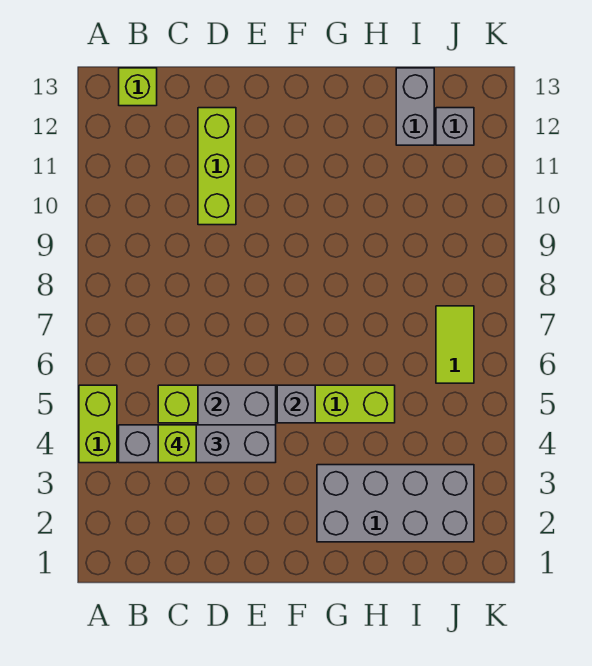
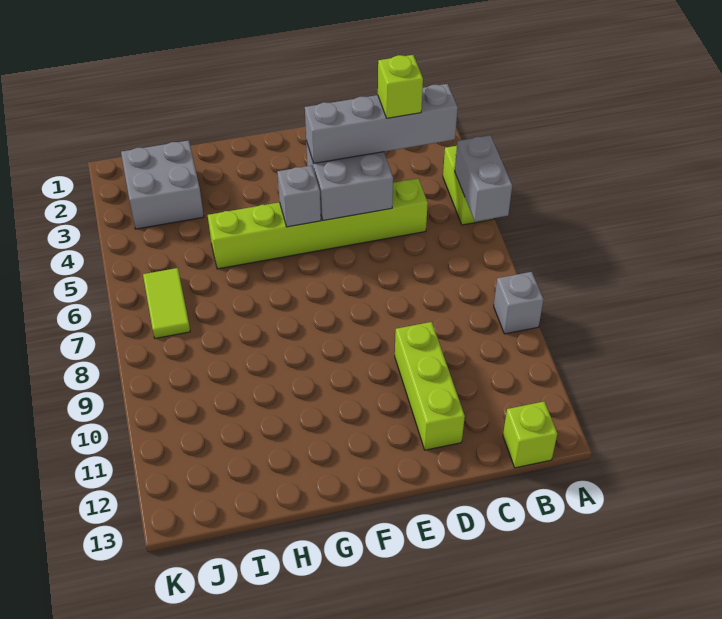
grey brick G2:J3 level 1 -> grey brick I2:J3 level 1
grey brick I12:I13 level 1 -> grey brick A5:A6 level 2
grey brick J12 level 1 -> grey brick A9 level 1

